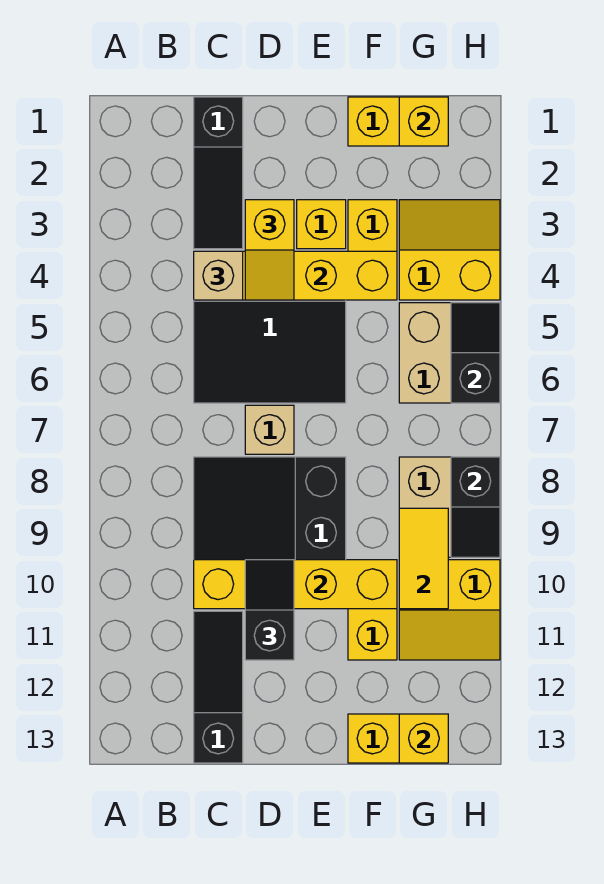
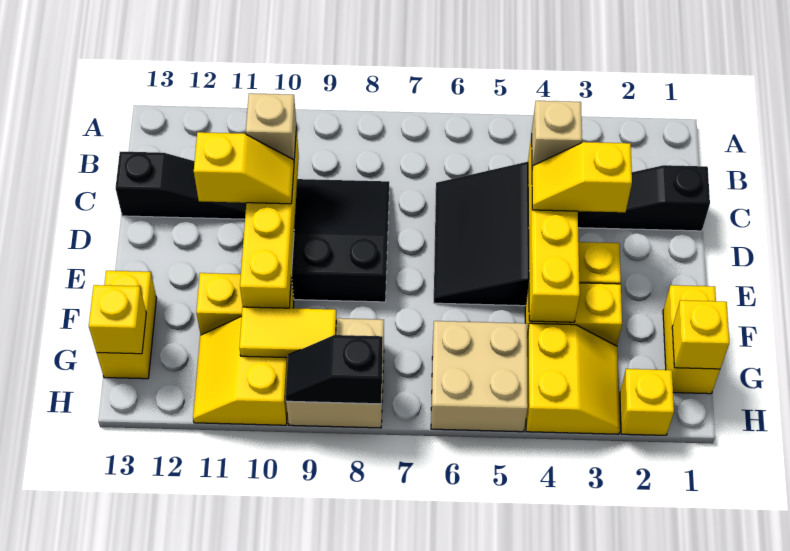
tan brick D7 level 1 -> tan brick C10 level 3
black slope D10:D11 level 3 top 11 -> yellow slope D10:D11 level 3 top 11
none -> yellow brick H2 level 1
black slope H5:H6 level 2 top 6 -> none

